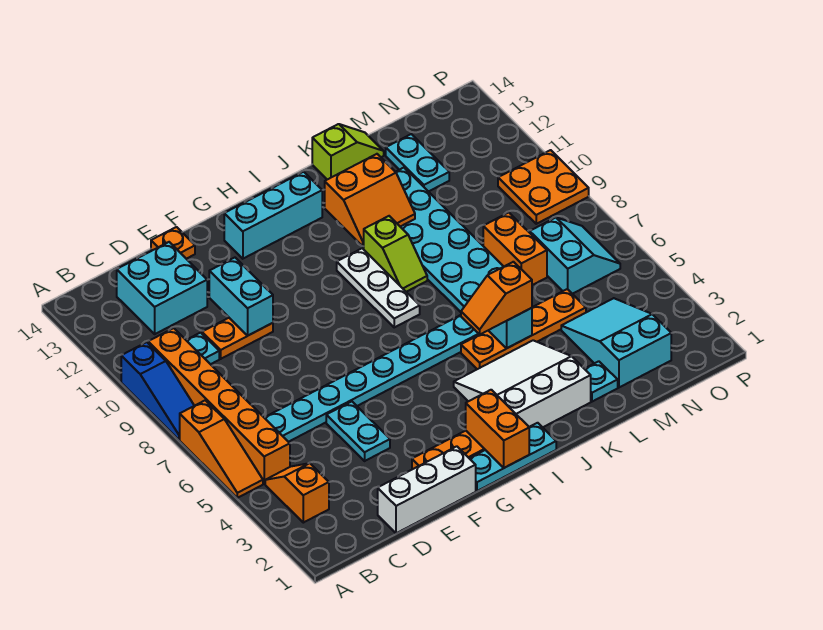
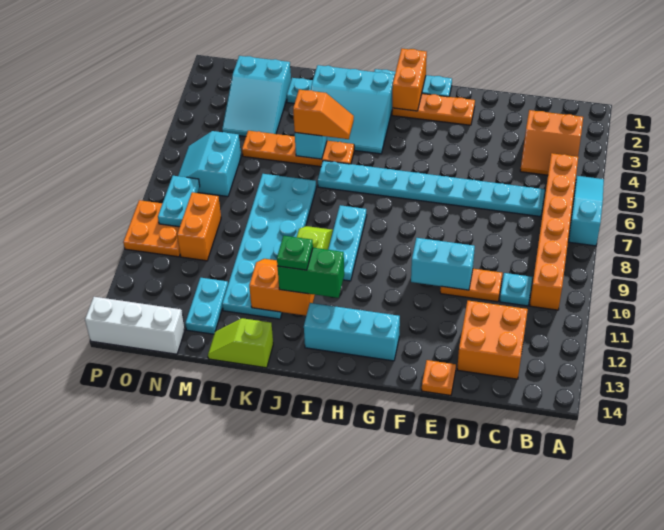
orange slope A5:A7 level 1 top 7 -> cyan slope A5:A7 level 1 top 7
blue slope A8:A10 level 1 top 10 -> none
orange slope B3:B4 level 1 top 3 -> orange slope B3:C4 level 1 top 3
cyan brick C12:D13 level 1 -> orange brick C12:D13 level 1
white brick D1:F1 level 1 -> white brick N14:P14 level 1
cyan plate E4:E5 level 1 -> cyan plate O8:O9 level 2
cyan brick E10:E11 level 2 -> cyan brick E10:F10 level 2
white slope I2:K4 level 1 top 2 -> cyan slope I2:K4 level 1 top 2
white plate I8:I10 level 1 -> cyan plate I8:I10 level 1
none -> green brick I12:J12 level 3
none -> green plate J12 level 4
orange brick M7:M8 level 1 -> orange brick N9:N10 level 1

